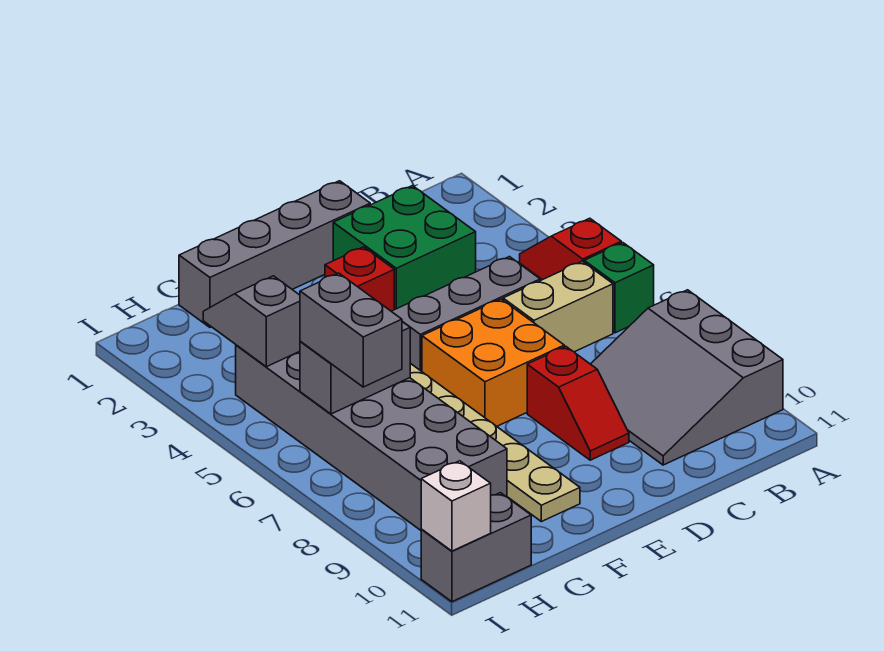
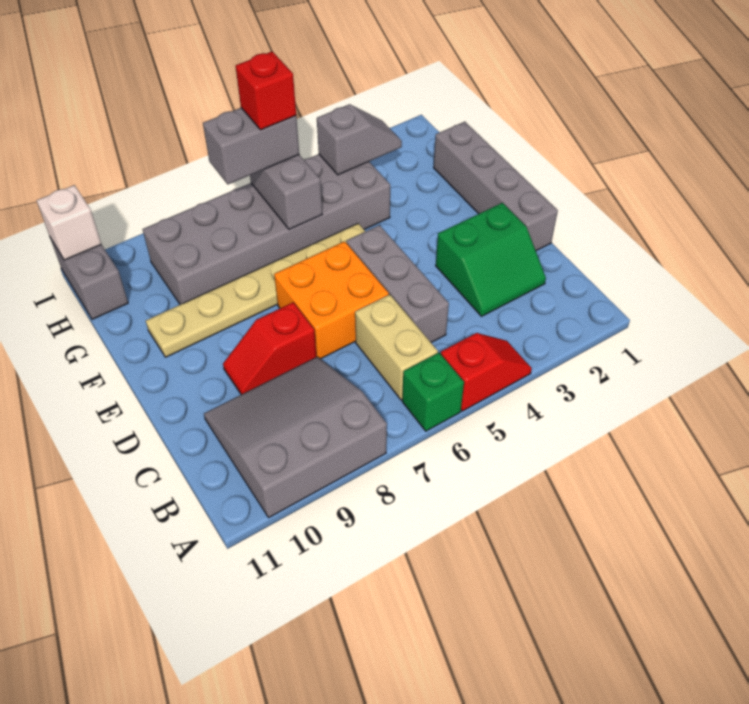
green brick C2:D3 level 1 -> green slope C2:D3 level 1 top D
red brick E3 level 1 -> red brick H6 level 4

